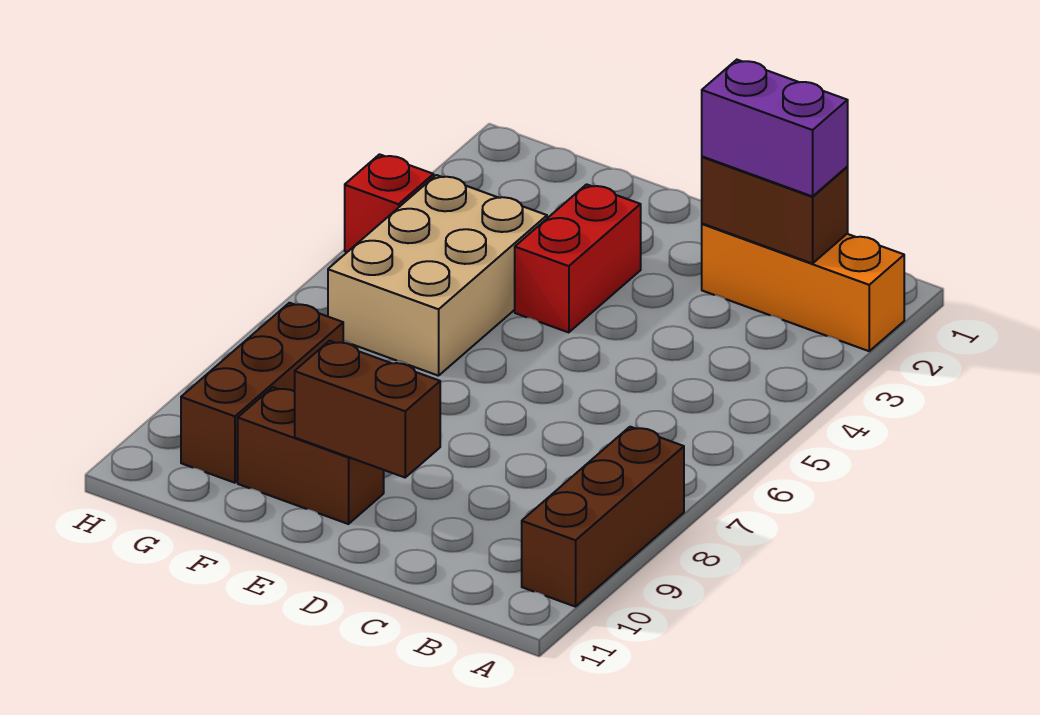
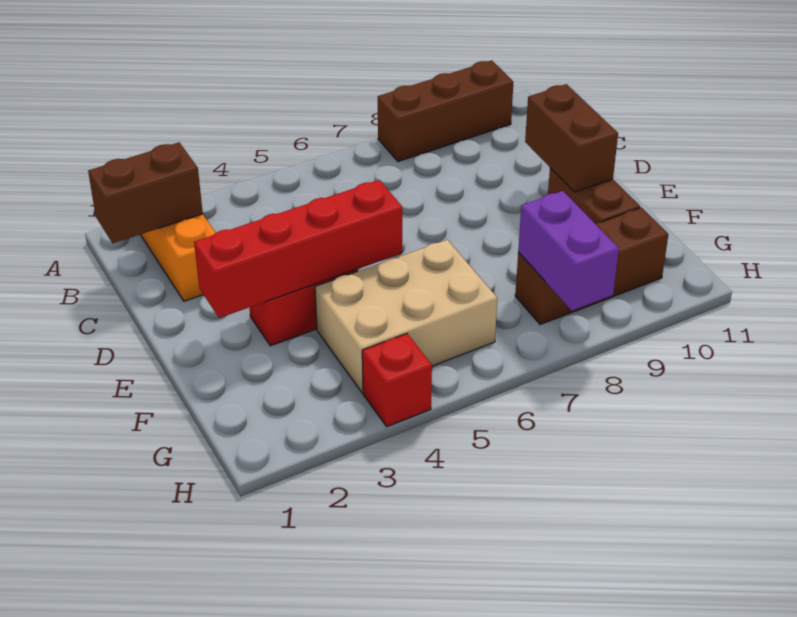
brown brick B2:C2 level 2 -> brown brick B1:B2 level 2
purple brick B2:C2 level 3 -> purple brick G8:H8 level 2
none -> red brick E2:E5 level 2

